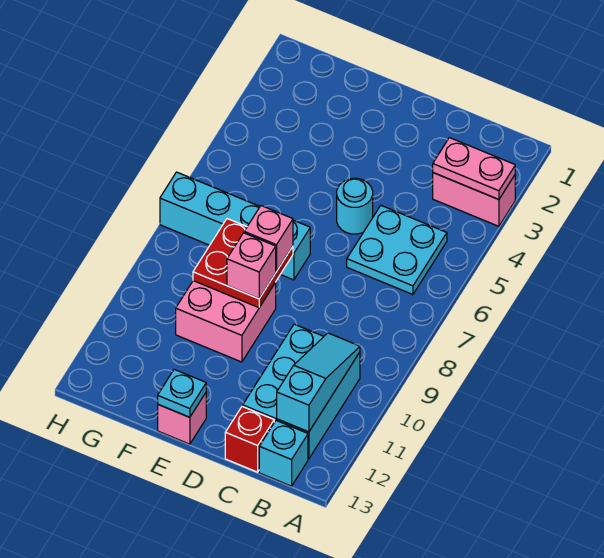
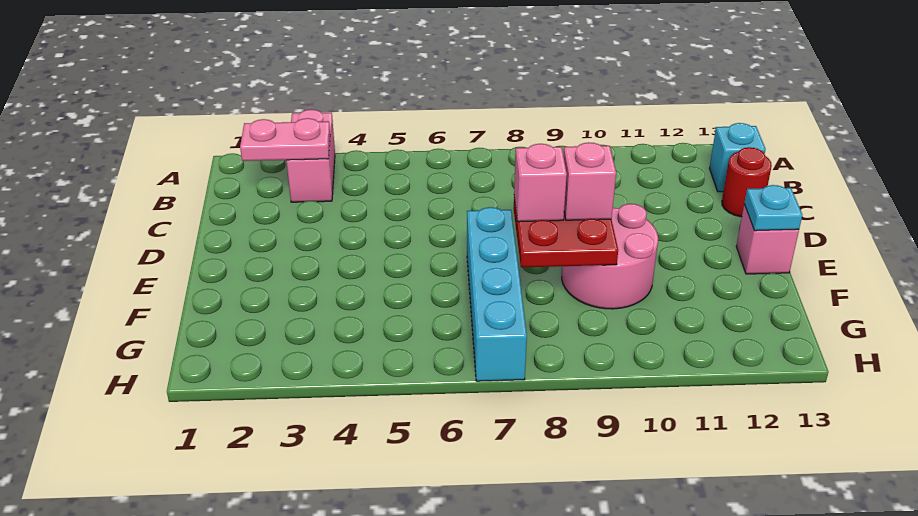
pink plate A3:B3 level 2 -> pink plate B2:B3 level 2
cyan plate B5:C6 level 1 -> none
cyan brick B10:C12 level 1 -> none
cyan slope B10:B12 level 2 top 12 -> none
red brick C13 level 1 -> red round brick C13 level 1
cyan round brick D5 level 1 -> none
pink brick E9:F10 level 1 -> pink round brick E9:F10 level 1

